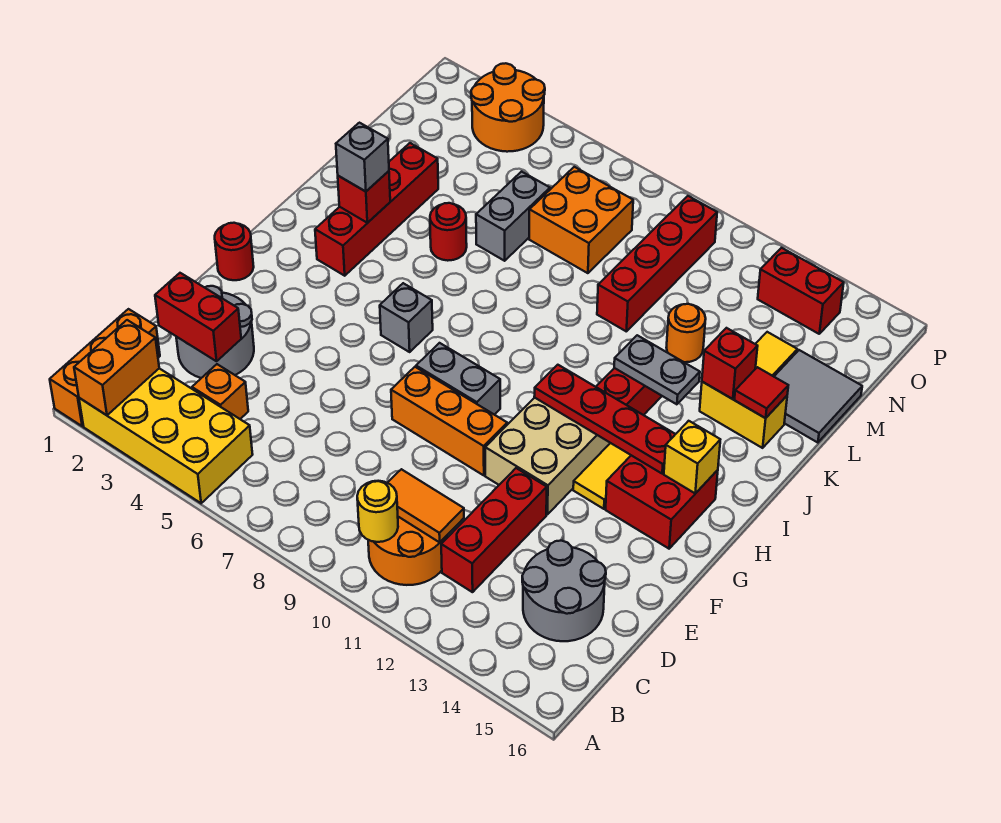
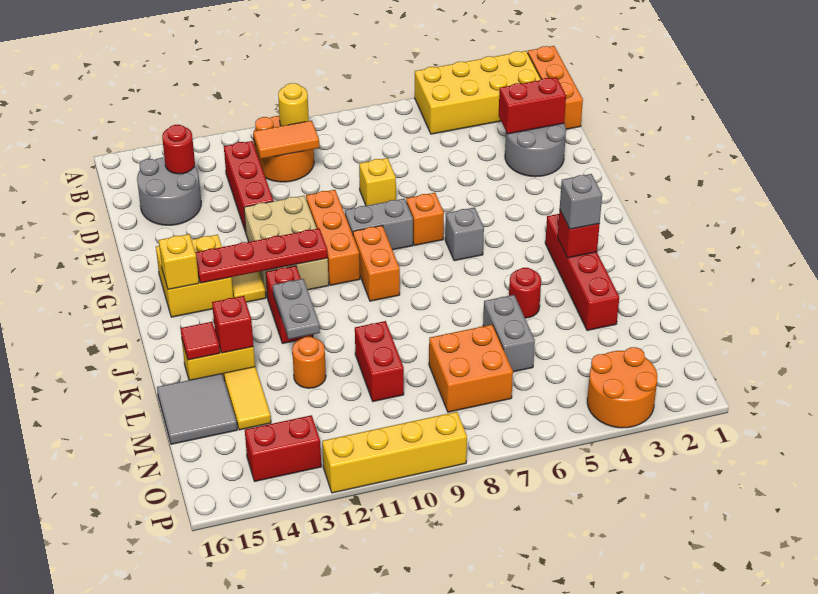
orange brick A2:B2 level 2 -> orange brick H9:I9 level 1
orange brick C4 level 1 -> orange brick G7 level 1
none -> yellow brick E8 level 1
orange brick F8:F10 level 1 -> orange brick F10:H10 level 1
red round brick G1 level 1 -> red round brick C14 level 2
red brick G14:H15 level 1 -> yellow brick G14:H15 level 1
grey plate J12:J13 level 2 -> grey plate J12:K12 level 2
red brick L10:O10 level 1 -> red brick L10:M10 level 1
none -> yellow brick P9:P12 level 1

